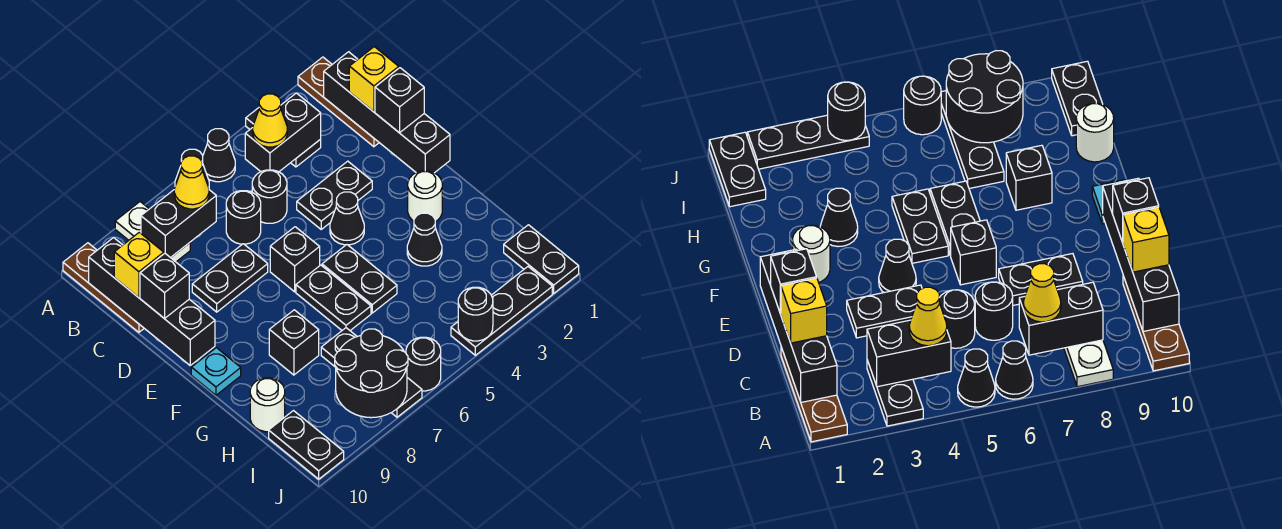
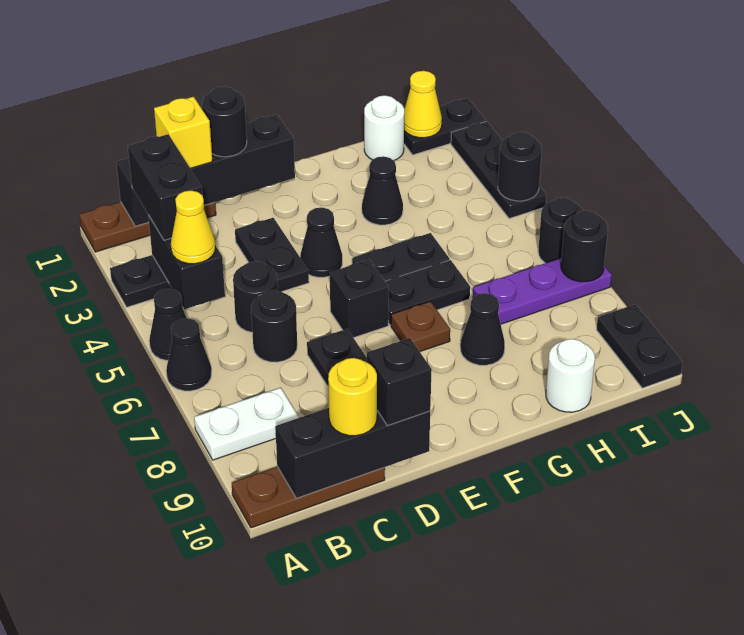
black brick B7:B8 level 2 -> black brick B2:B3 level 3
yellow cone B7 level 3 -> yellow cone I1 level 2
black brick B10:E10 level 2 -> black brick B10:D10 level 2
yellow brick C10 level 3 -> yellow round brick C10 level 3
black brick D1 level 3 -> black round brick D1 level 3
white round brick F2 level 1 -> white round brick H1 level 1
none -> brown plate F7 level 1
cyan plate F10 level 1 -> none
black brick G8 level 1 -> black cone G8 level 1
black plate H7:J7 level 1 -> purple plate H7:J7 level 1
black round brick I7:J8 level 2 -> black round brick J7 level 2
black plate I10:J10 level 1 -> black plate J9:J10 level 1

